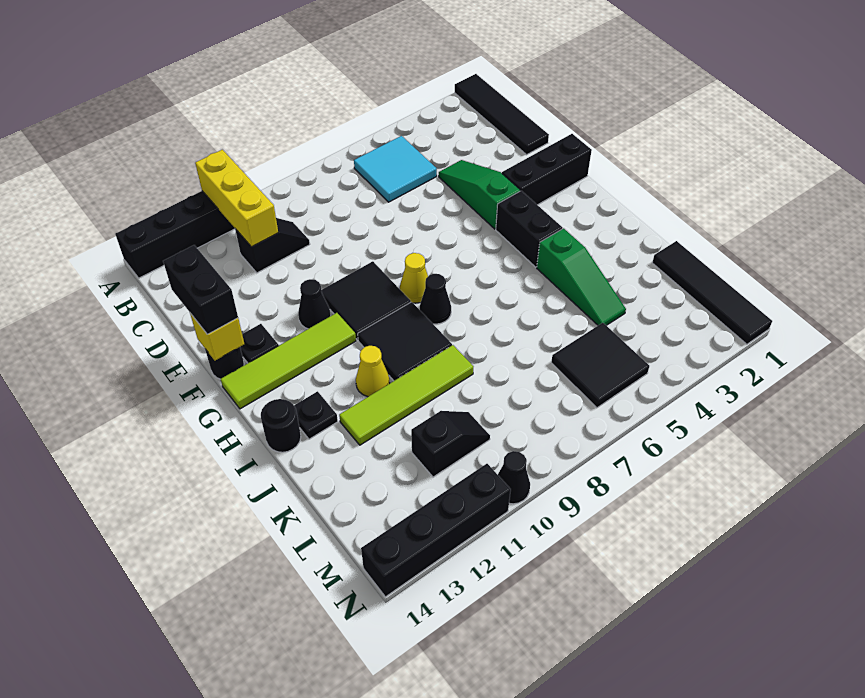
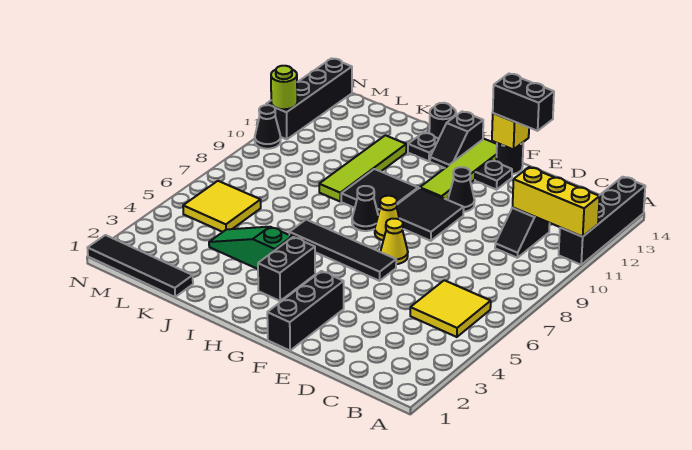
black tile A1:D1 level 1 -> black tile F6:I6 level 1
cyan tile B5:C6 level 1 -> yellow tile B5:C6 level 1
green slope D4:F4 level 1 top F -> none
black brick G4:H4 level 1 -> black brick H3:H4 level 1
yellow cone I11 level 1 -> yellow cone F7 level 1
black tile L5:M6 level 1 -> yellow tile L5:M6 level 1
black slope L10:L11 level 1 top 11 -> black slope H13:H14 level 1 top 14
none -> lime round brick N11 level 2

